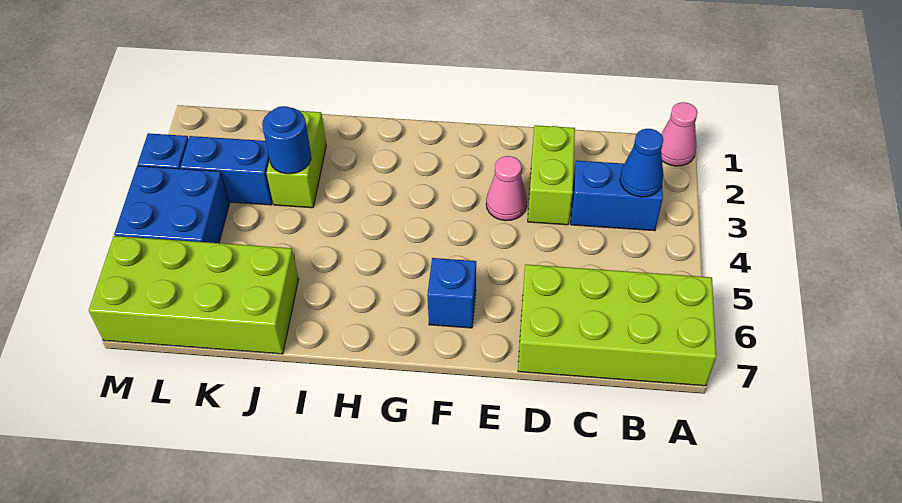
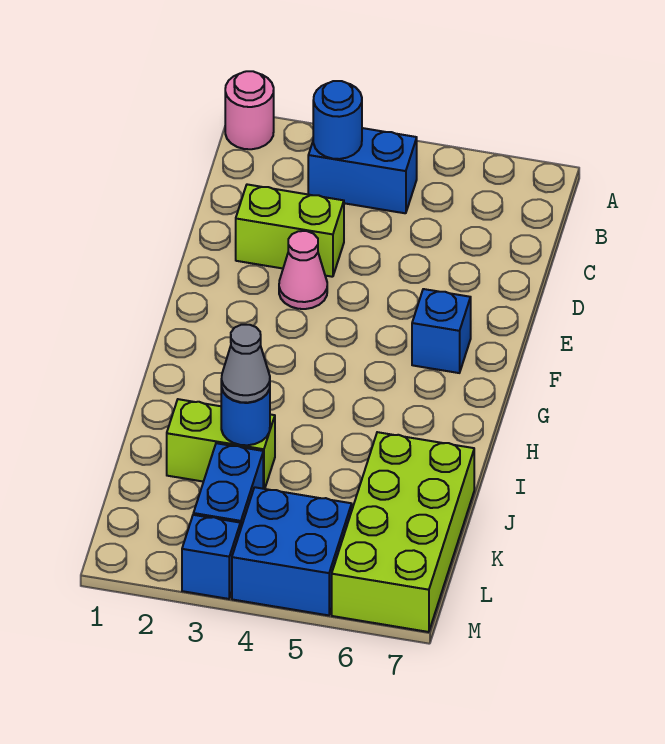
pink cone A1 level 1 -> pink round brick A1 level 1
lime brick A6:D7 level 1 -> none
blue brick B3:C3 level 1 -> blue brick B3:B4 level 1
blue cone B3 level 2 -> blue round brick B3 level 2
none -> grey cone J3 level 3

